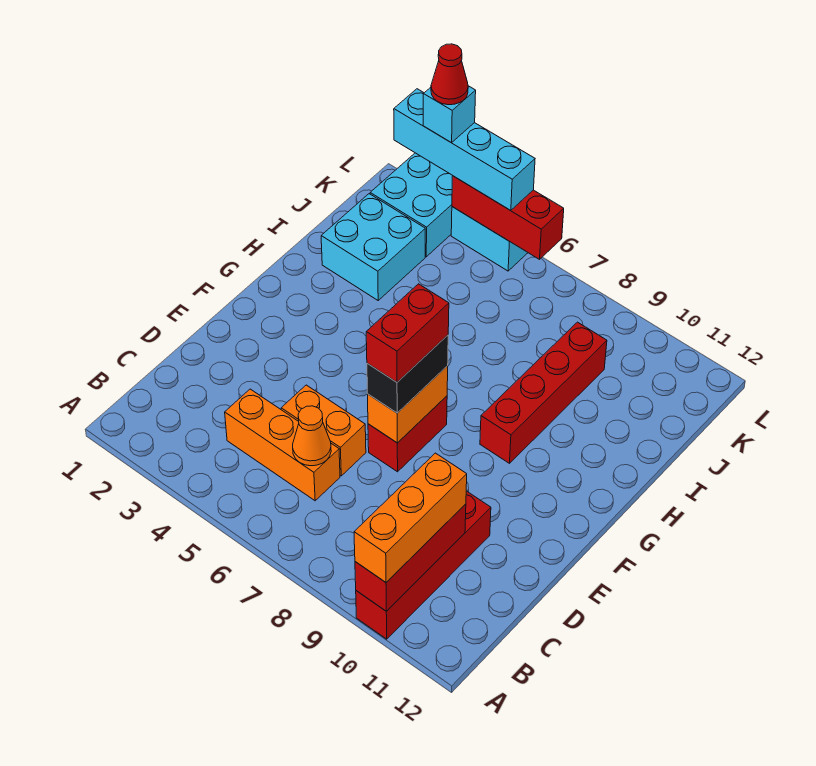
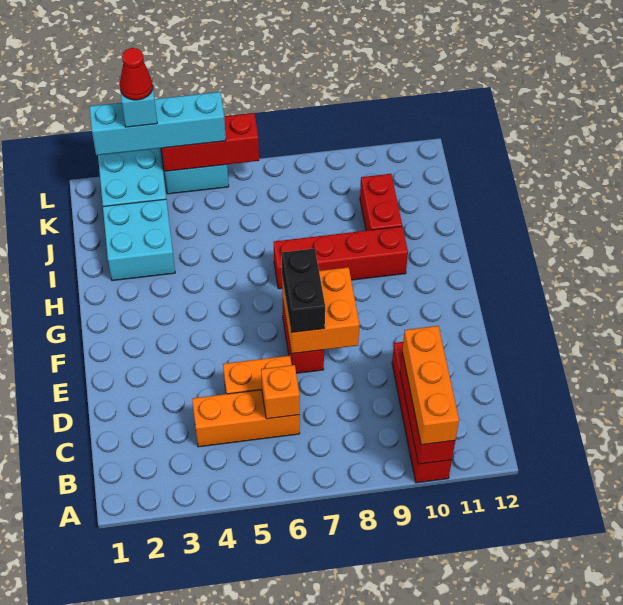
orange cone C6 level 2 -> orange brick C6 level 2
orange brick E7:F7 level 2 -> orange brick E7:F8 level 2
red brick E7:F7 level 4 -> red brick I10:J10 level 1
red brick G9:J9 level 1 -> red brick H7:H10 level 1

